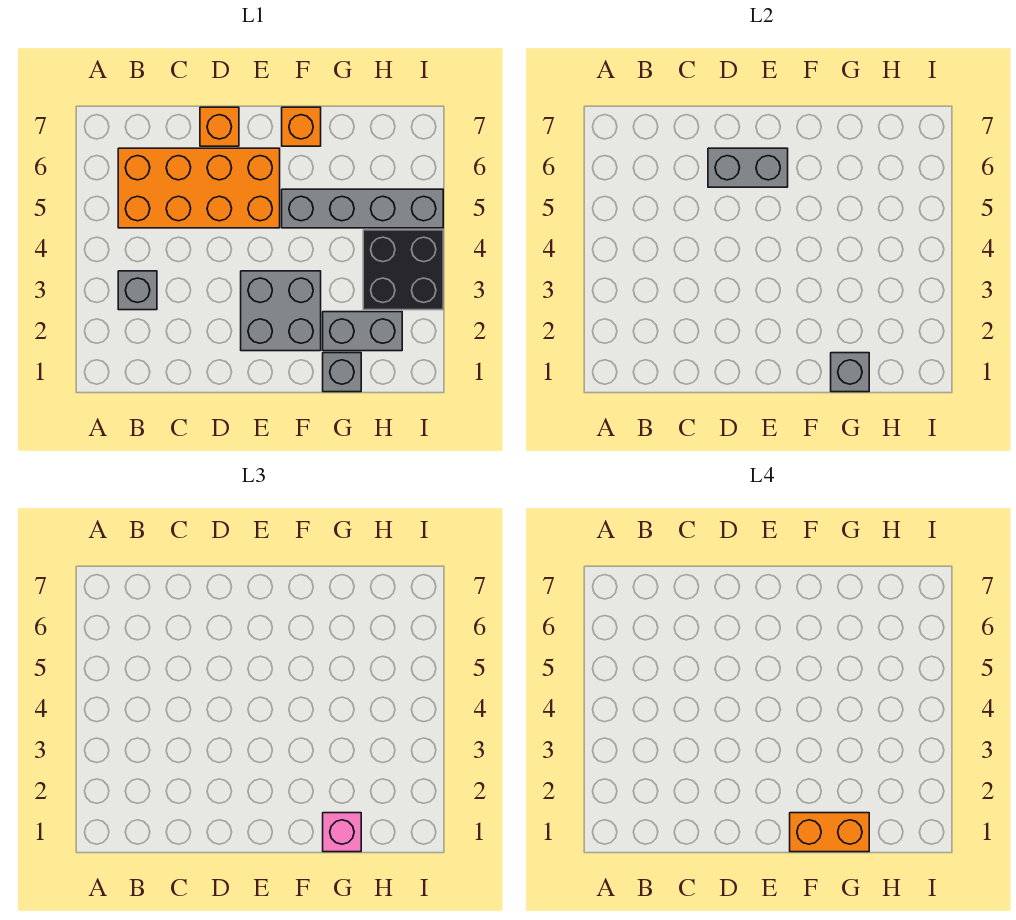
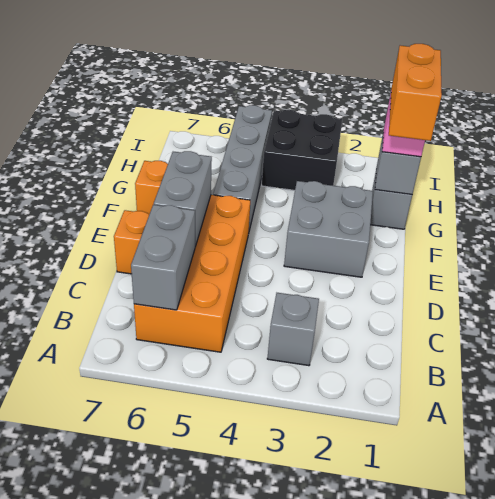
grey brick G2:H2 level 1 -> grey brick B6:C6 level 2

